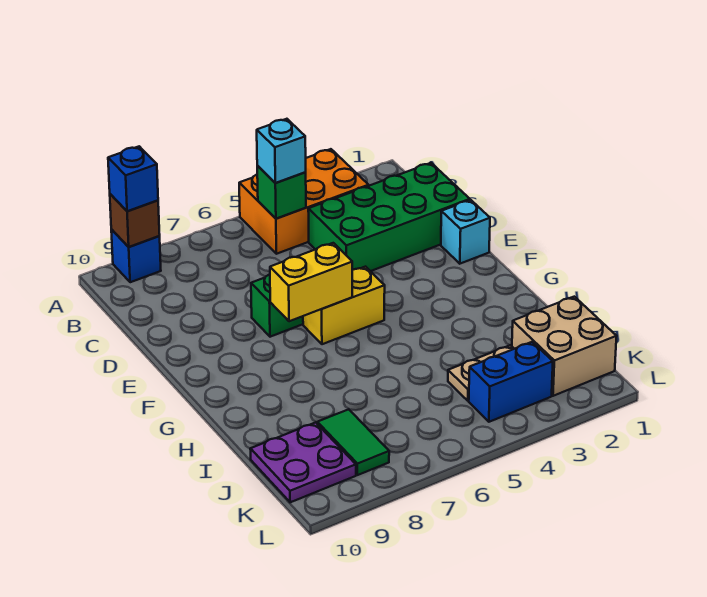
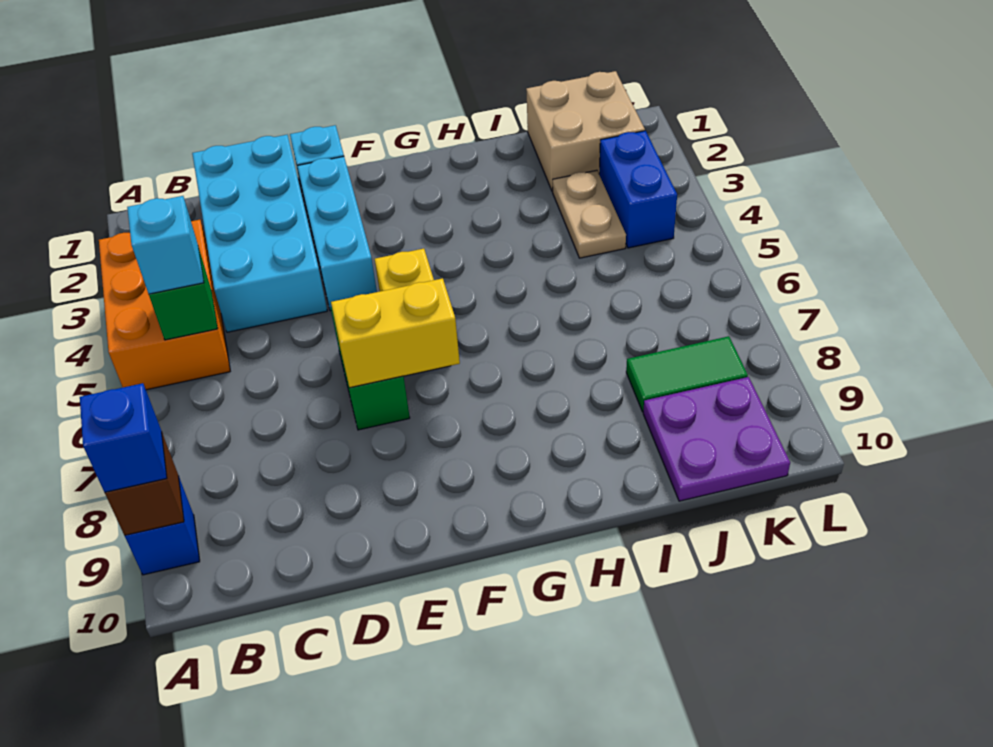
green brick C1:D4 level 1 -> cyan brick C1:D4 level 1
none -> cyan brick E2:E4 level 1
yellow brick F6:F7 level 2 -> yellow brick E7:F7 level 2

